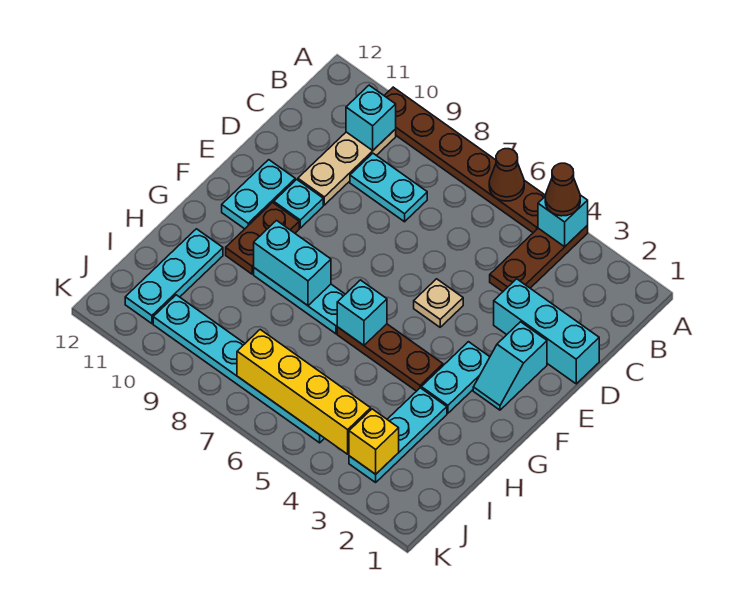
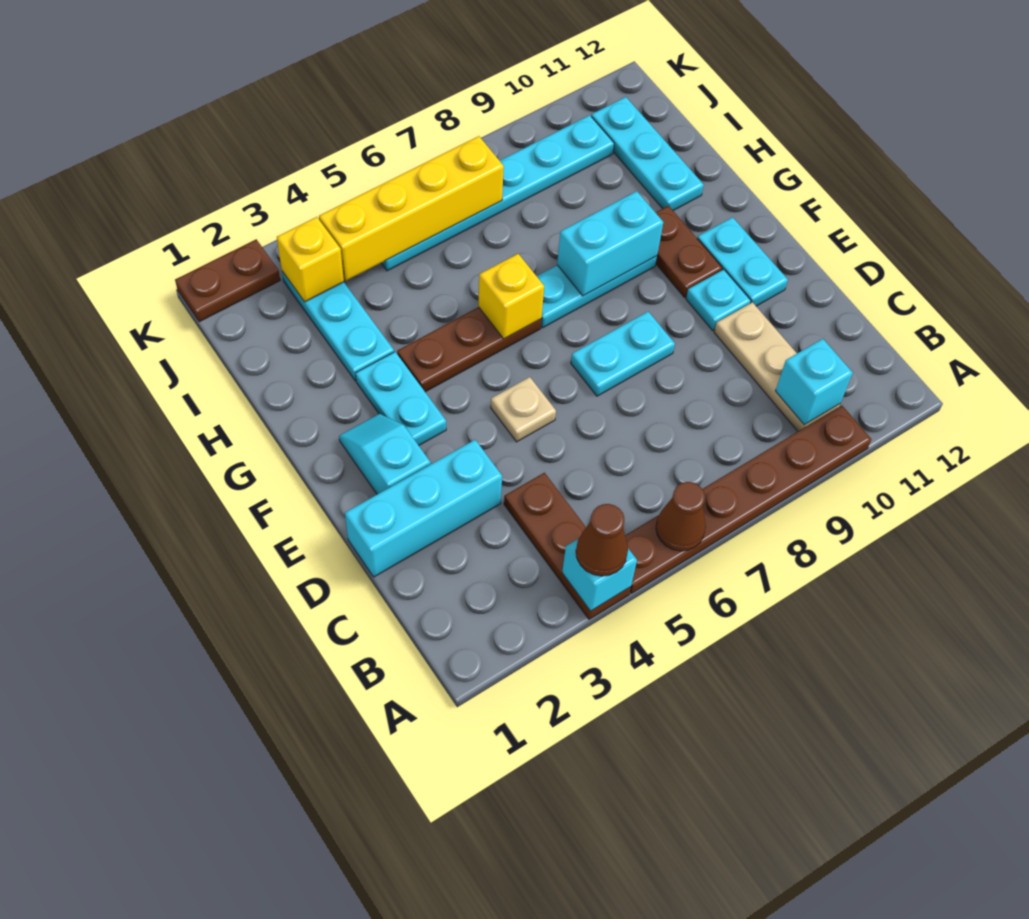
cyan plate C8:C9 level 1 -> cyan plate E7:E8 level 1
cyan brick G6 level 2 -> yellow brick G6 level 2
none -> brown plate K1:K2 level 1

